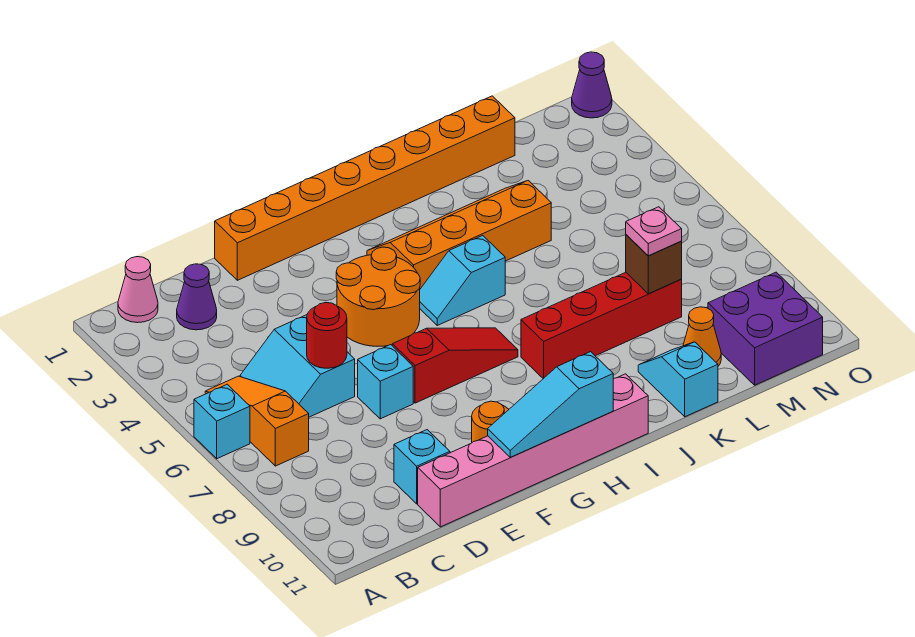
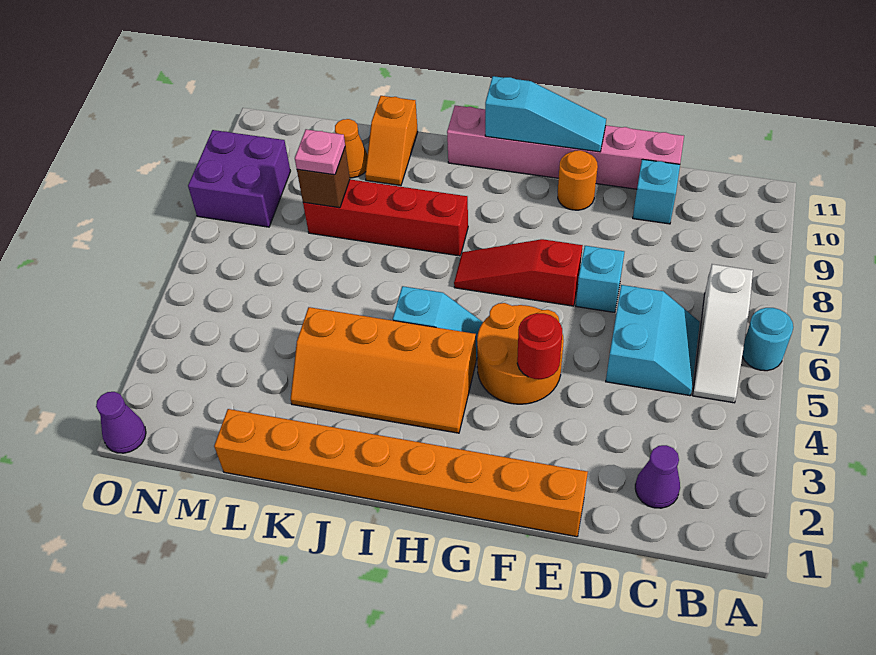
cyan brick A6 level 1 -> cyan round brick A6 level 1
pink cone B1 level 1 -> none
orange slope B5:B7 level 1 top 7 -> white slope B5:B7 level 1 top 7
red round brick D6 level 2 -> red round brick F4 level 2
cyan slope K10:K11 level 1 top 11 -> orange slope K10:K11 level 1 top 11
purple brick M10:N11 level 1 -> purple brick N8:O9 level 1

